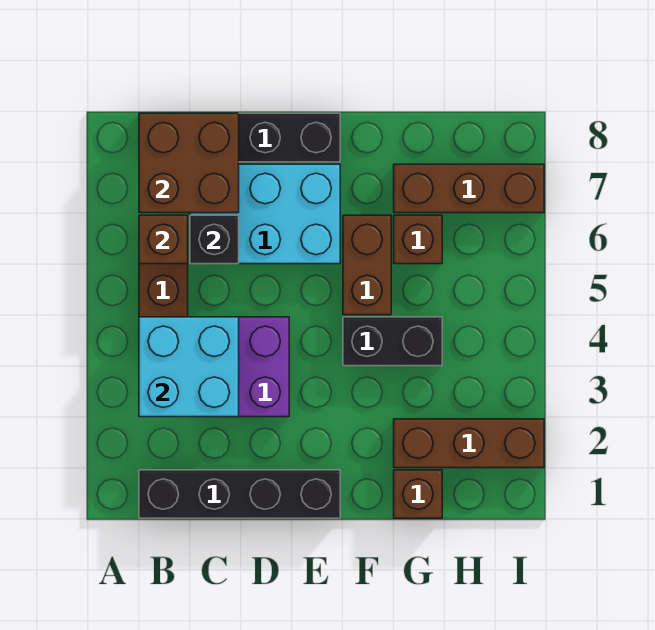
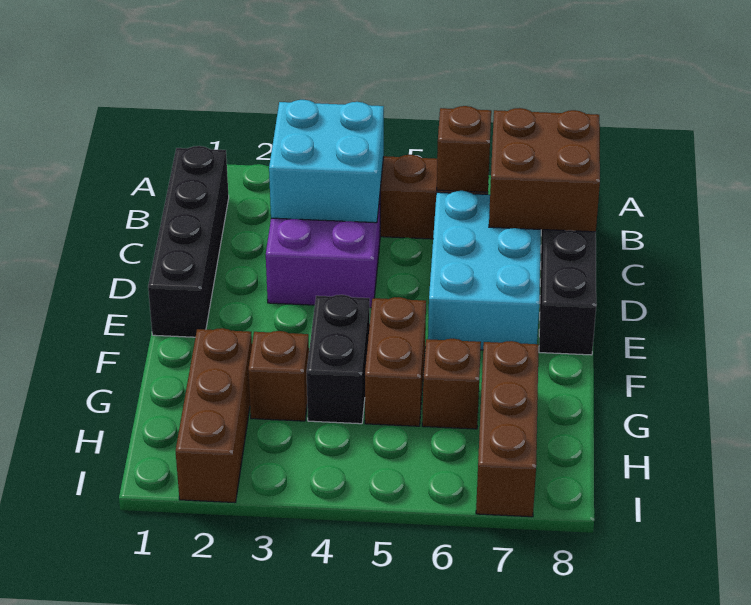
black brick C6 level 2 -> none
brown brick F5:F6 level 1 -> brown brick F5:G5 level 1
brown brick G1 level 1 -> brown brick G3 level 1

